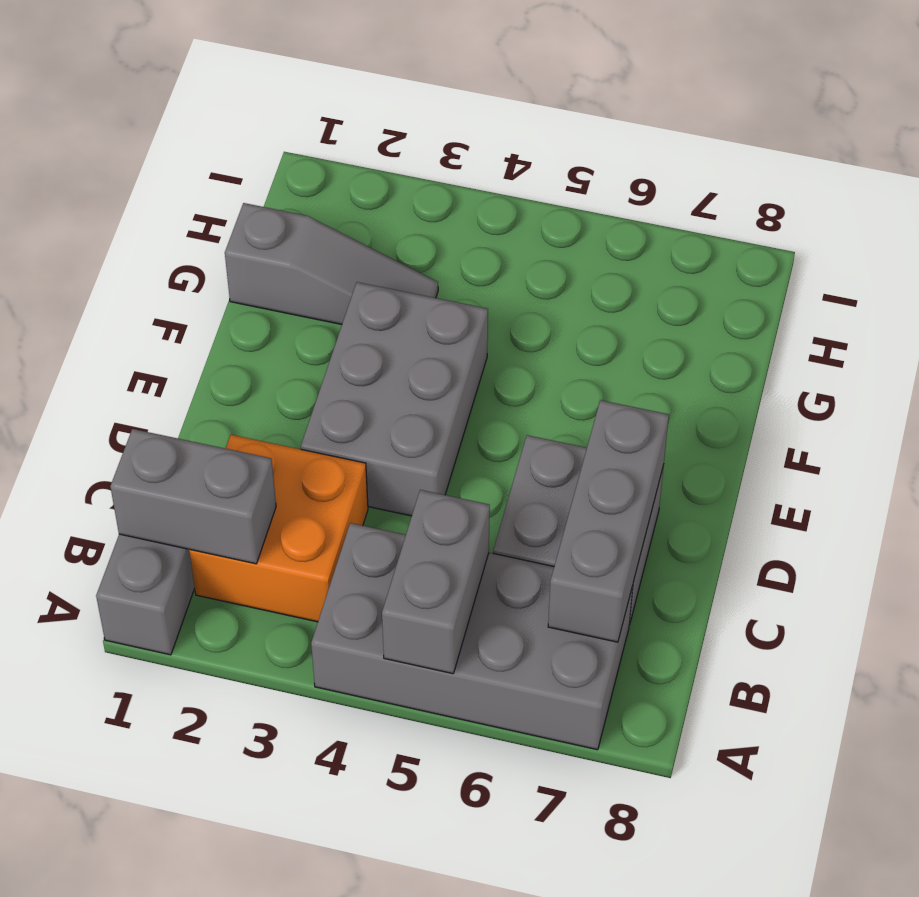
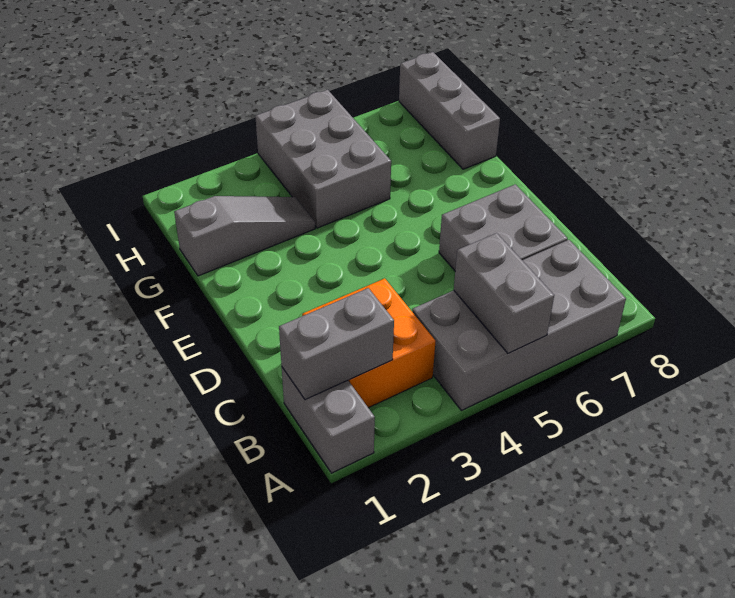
grey brick B7:D7 level 2 -> grey brick G8:I8 level 1
grey brick D3:F4 level 1 -> grey brick G4:I5 level 1

